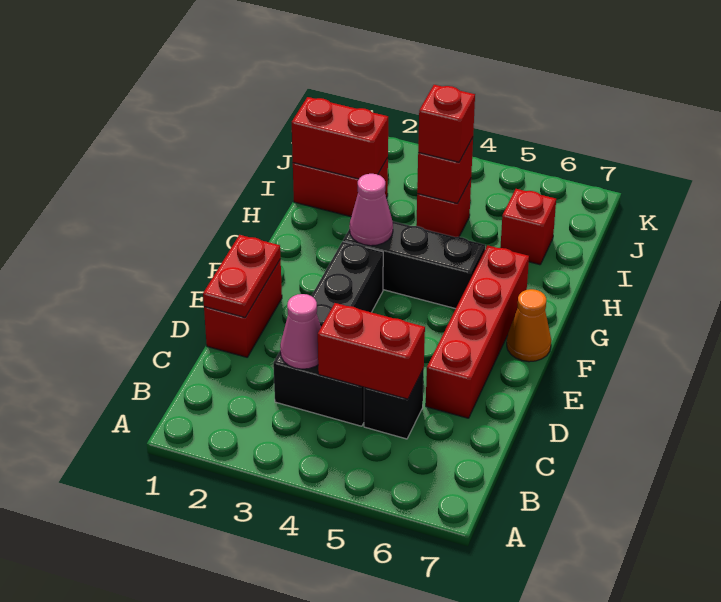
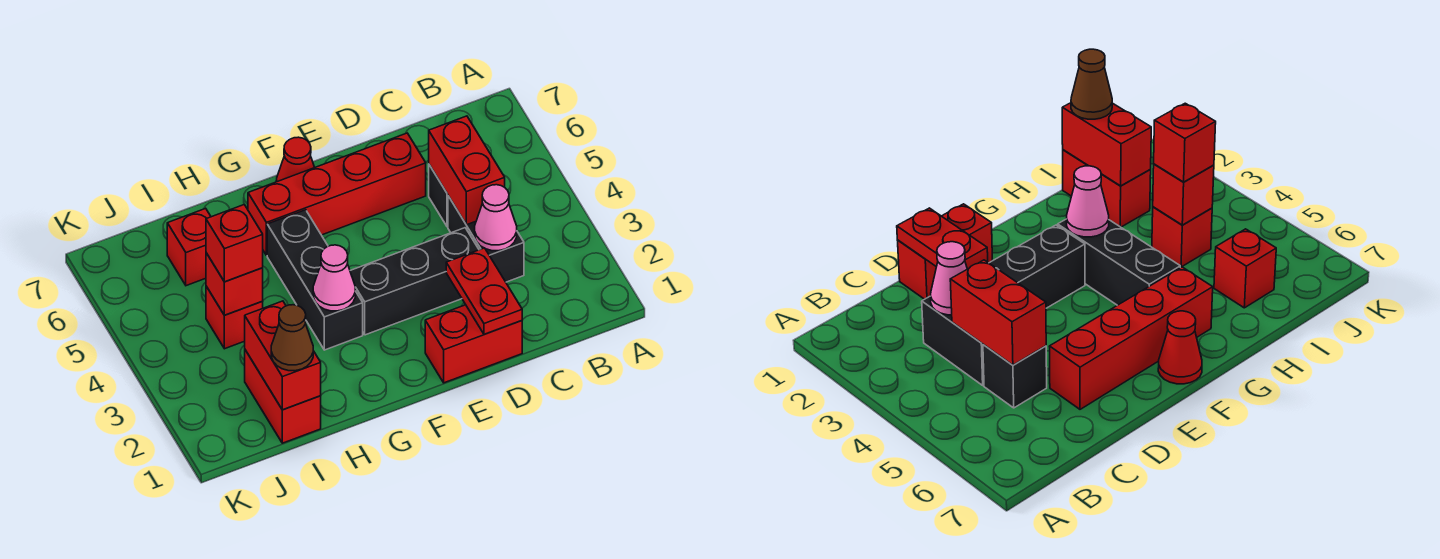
red plate D1:E1 level 2 -> red plate D1:D2 level 2
orange cone F7 level 1 -> red cone F7 level 1
none -> brown cone I1 level 3

